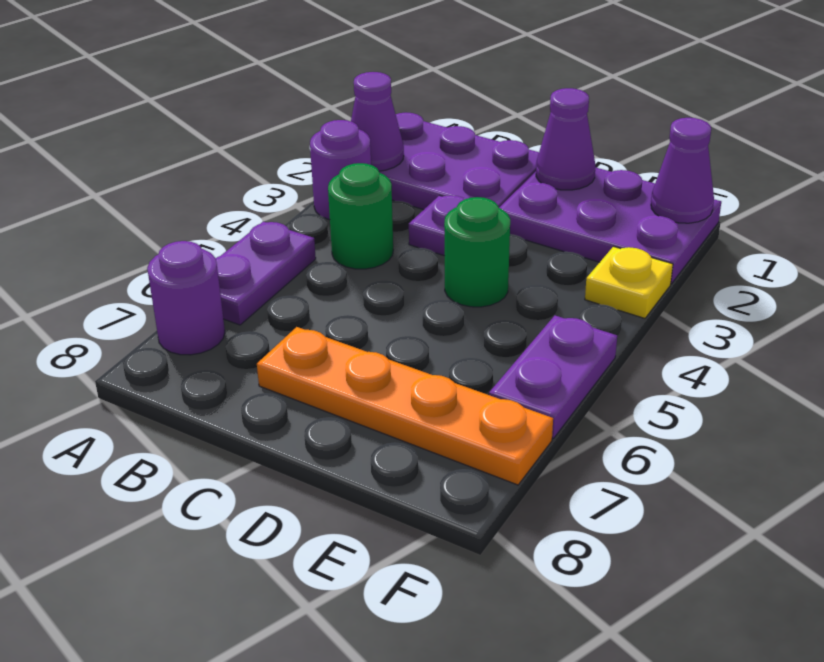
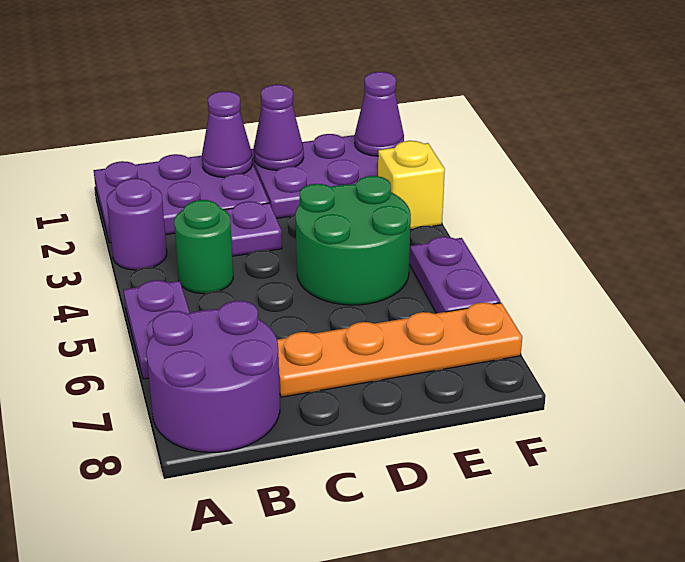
purple cone A2 level 2 -> purple cone C1 level 2
purple round brick A7 level 1 -> purple round brick A7:B8 level 1
green round brick D4 level 1 -> green round brick D4:E5 level 1
yellow plate F3 level 1 -> yellow brick F3 level 1

